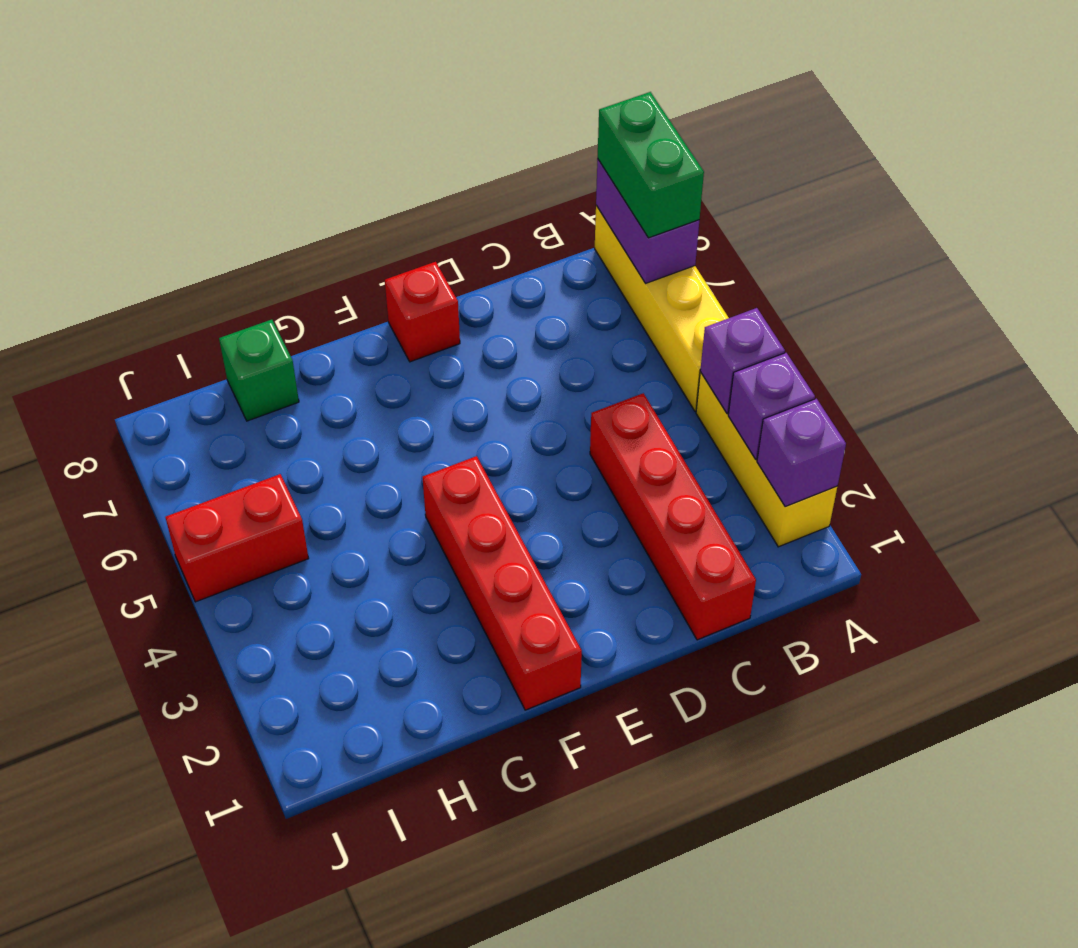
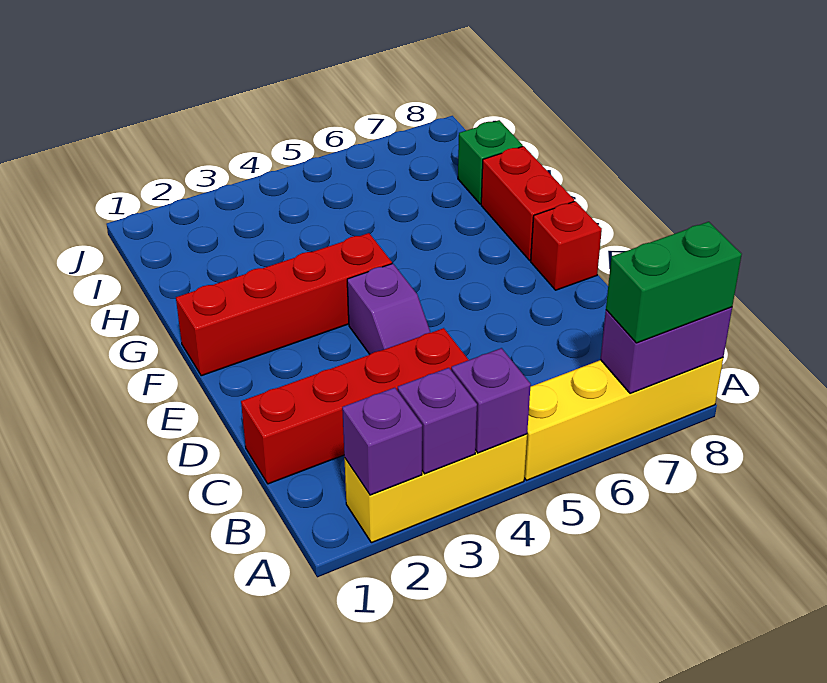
none -> purple slope D4:E4 level 1 top E
red brick I5:J5 level 1 -> red brick F8:G8 level 1

